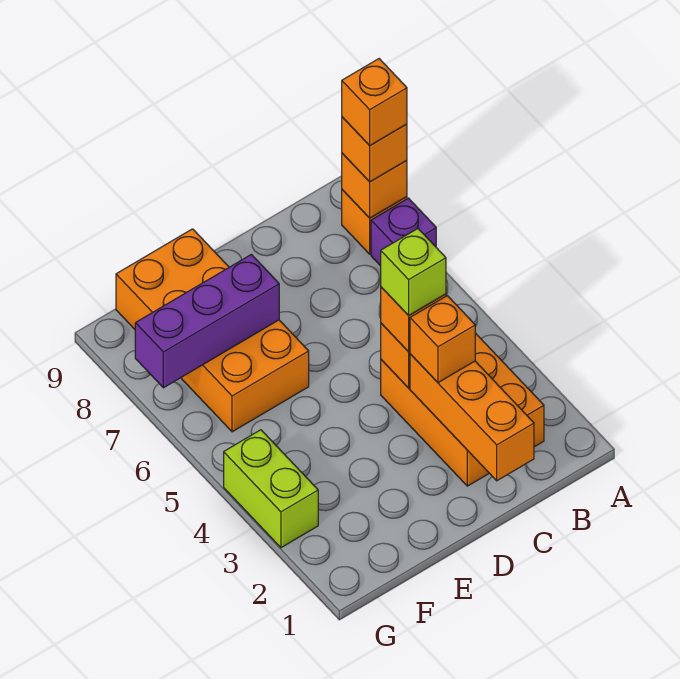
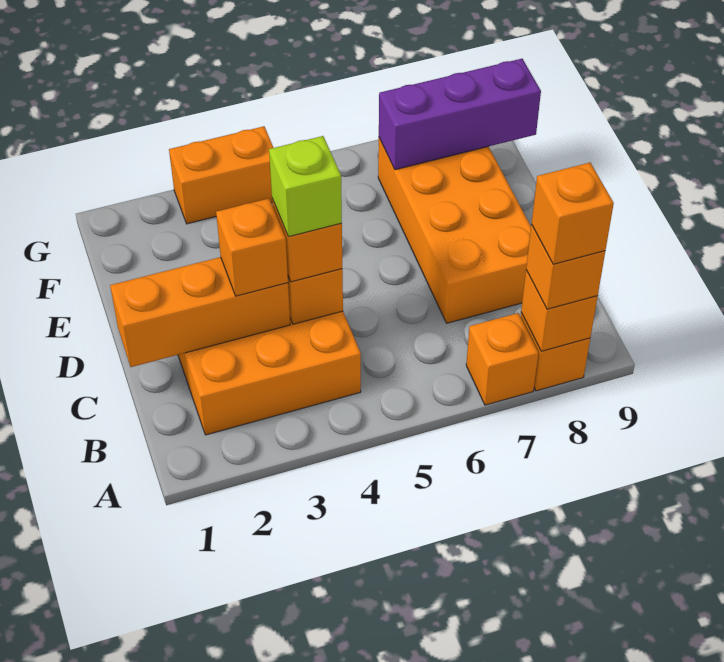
purple brick A7 level 1 -> orange brick A7 level 1
orange brick E6:F9 level 1 -> orange brick C7:F8 level 1
purple brick E7:G7 level 2 -> purple brick F7:F9 level 2
lime brick G3:G4 level 1 -> orange brick G3:G4 level 1

